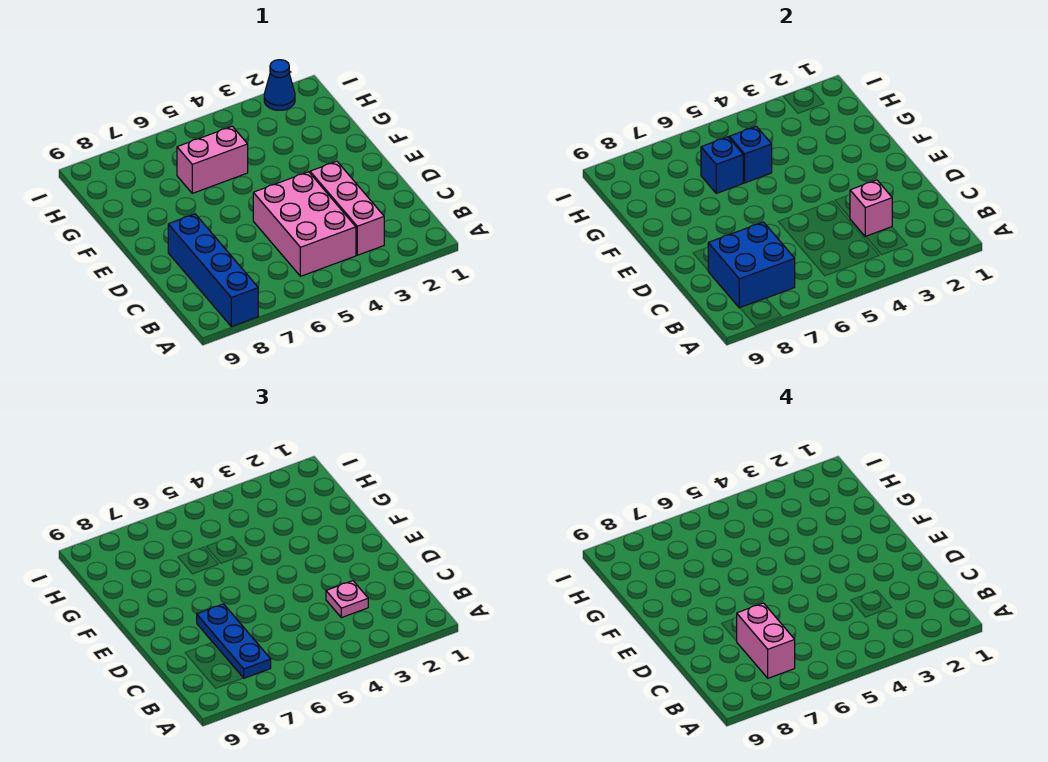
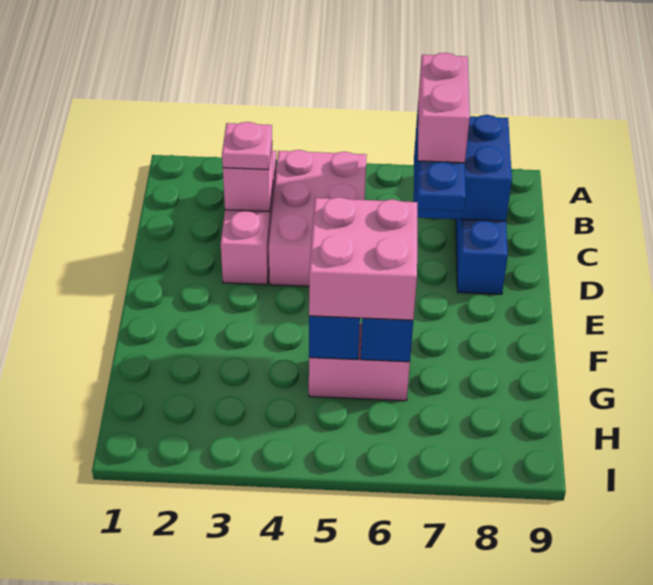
none -> pink brick F5:G6 level 3
blue cone I2 level 1 -> none

